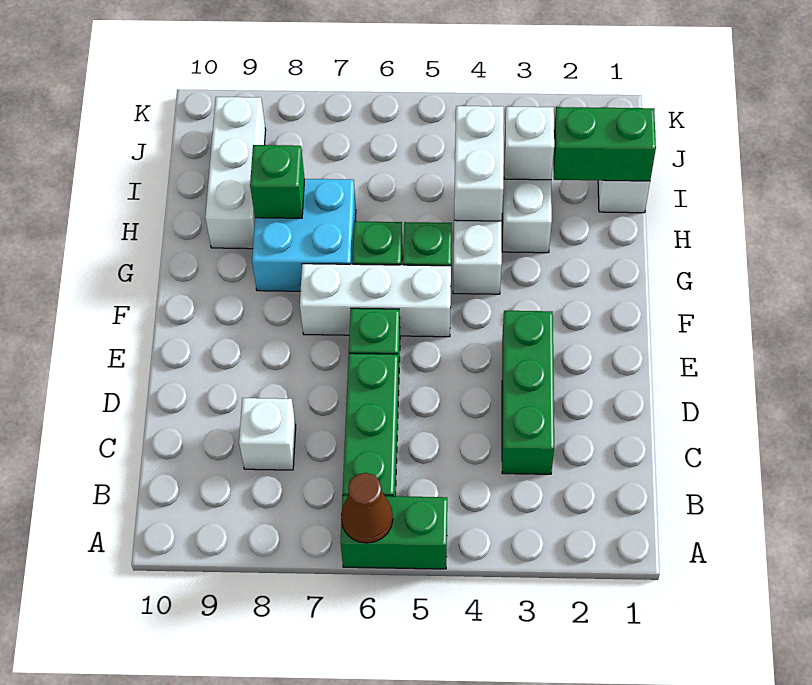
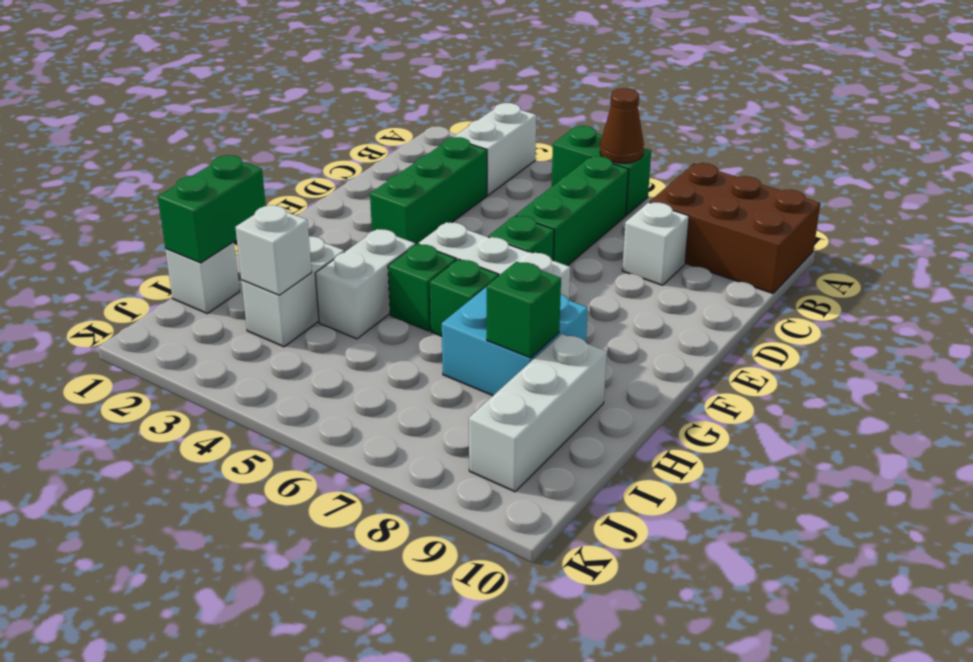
none -> brown brick A8:B10 level 1
white brick H4:I4 level 2 -> white brick A3:B3 level 1
green brick I1:I2 level 2 -> green brick H1:I1 level 2

